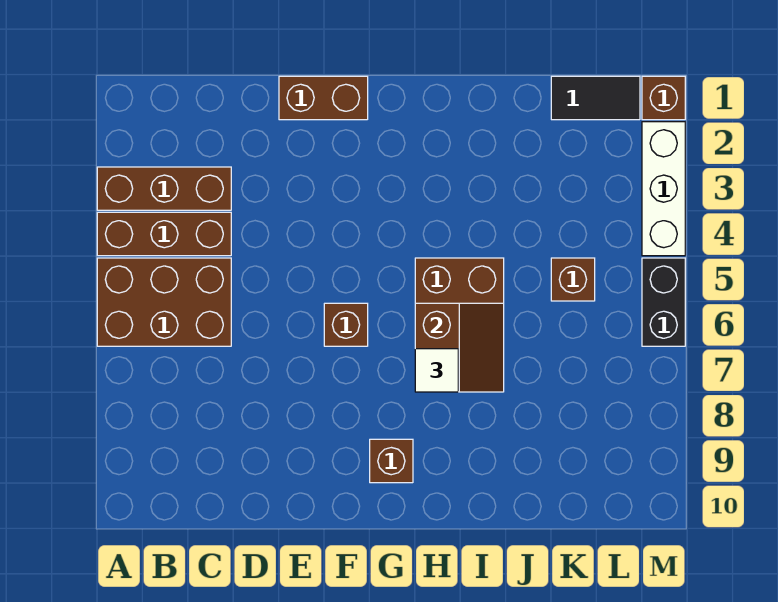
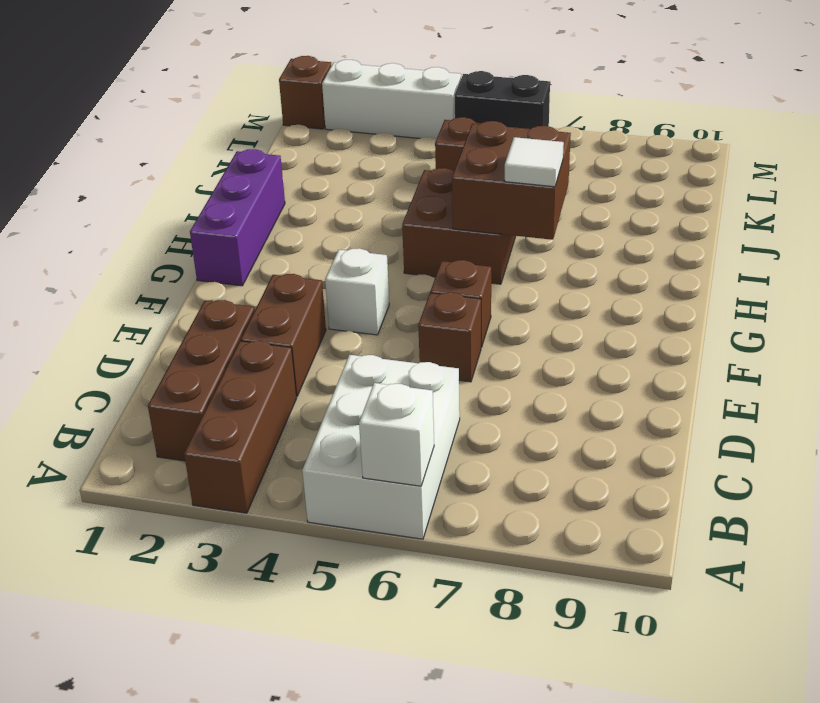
brown brick A4:C4 level 1 -> brown brick B2:D2 level 1
brown brick A5:C6 level 1 -> white brick A5:C6 level 1
none -> white brick A6 level 2
brown brick E1:F1 level 1 -> brown brick D3:E3 level 1
none -> white brick F4 level 1
none -> purple brick G1:I1 level 1
brown brick G9 level 1 -> brown brick E6 level 1
brown slope H6:I7 level 2 top H -> brown brick H6:I7 level 2
black tile K1:L1 level 1 -> none

